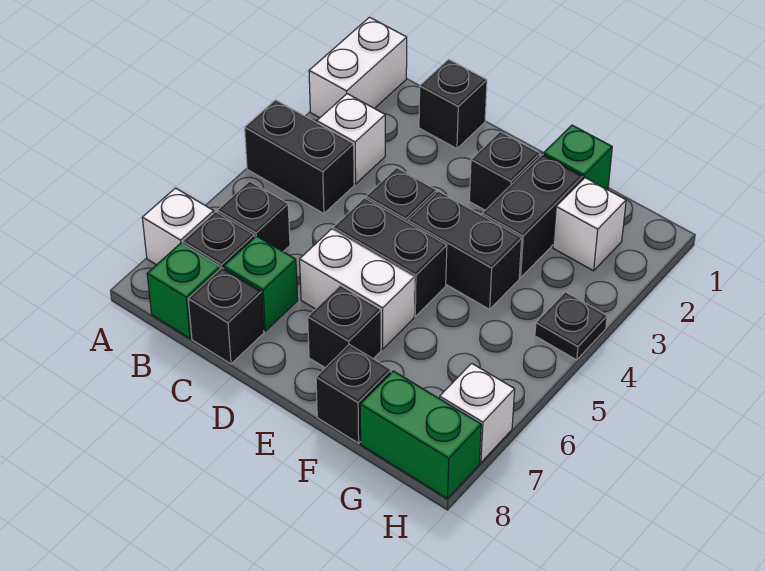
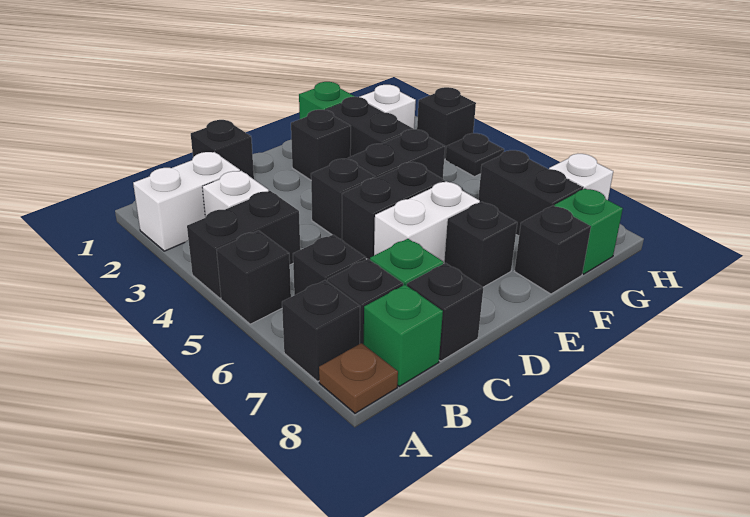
white brick A1:A2 level 1 -> white brick A2:B2 level 1
none -> black brick A5 level 1
white brick A7 level 1 -> black brick A7 level 1
none -> brown plate A8 level 1
none -> black brick G6:G7 level 1
green brick G8:H8 level 1 -> green brick G8 level 1
none -> black brick H3 level 1

